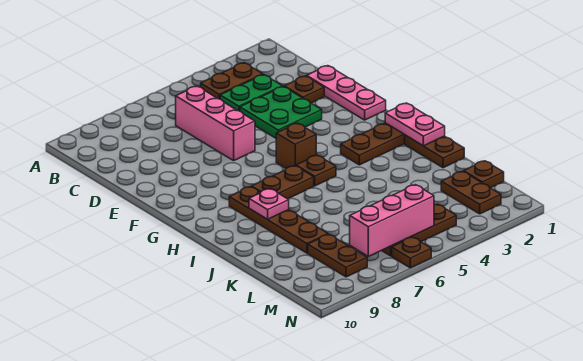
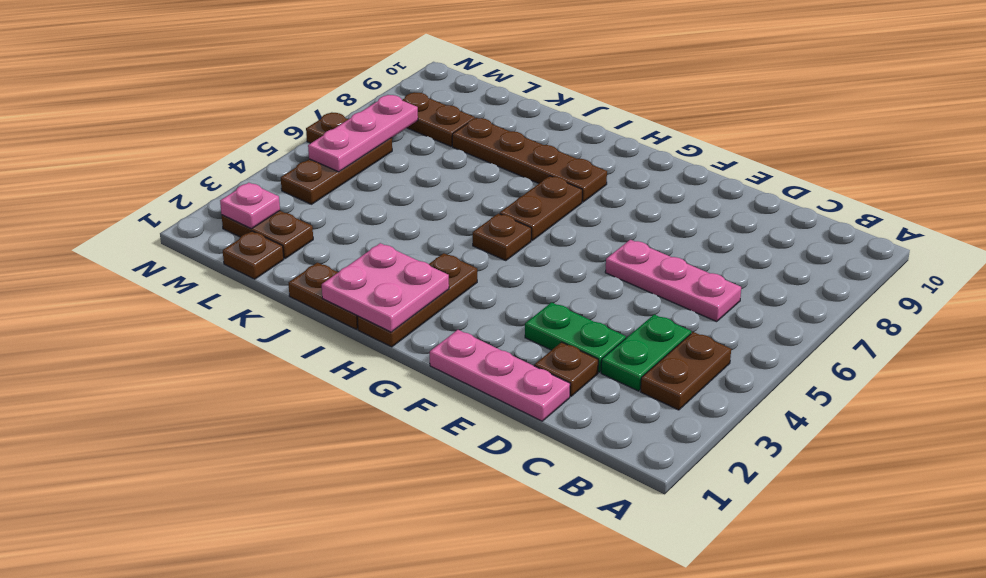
pink brick C6:E6 level 1 -> pink plate C6:E6 level 1
green plate D3:E4 level 1 -> green plate D3:E3 level 1
brown brick G5 level 1 -> none
pink plate H1:I1 level 2 -> pink plate H1:I2 level 2
pink plate I8 level 2 -> pink plate M2 level 2
pink brick M5:M7 level 2 -> pink plate M5:M7 level 2

